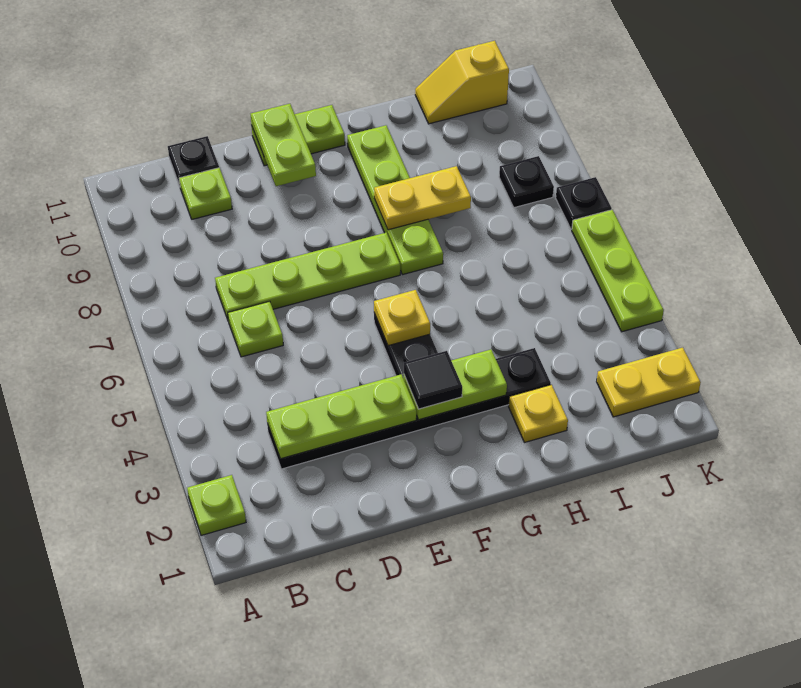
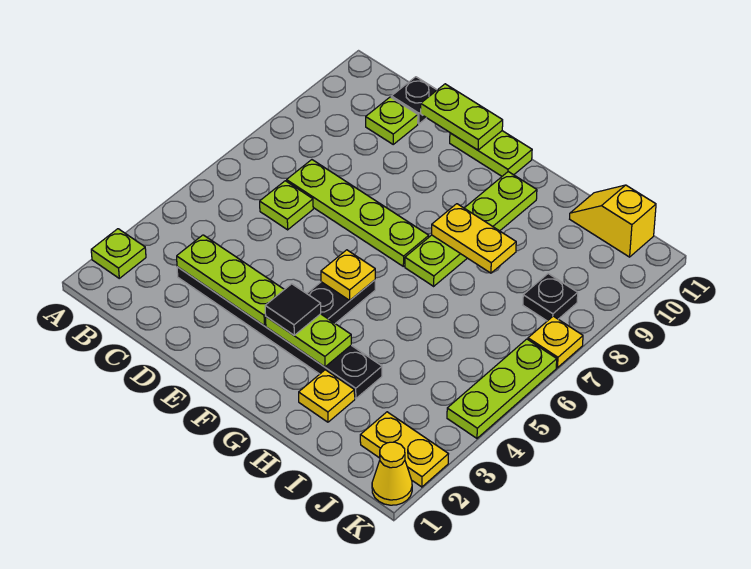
lime plate E10:E11 level 2 -> lime plate D11:E11 level 2
none -> yellow cone K1 level 1
black plate K7 level 1 -> yellow plate K7 level 1

